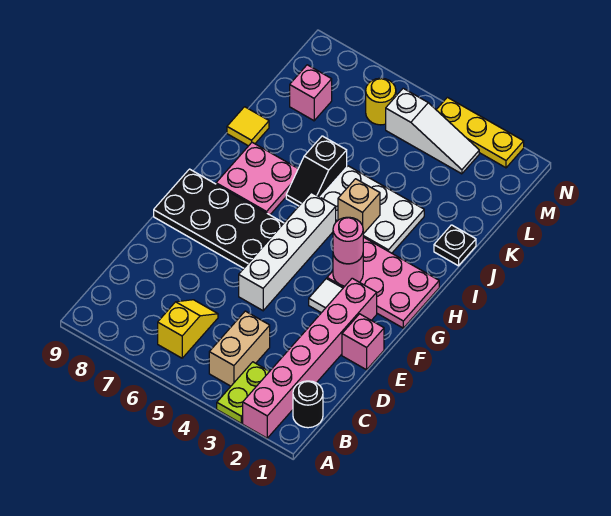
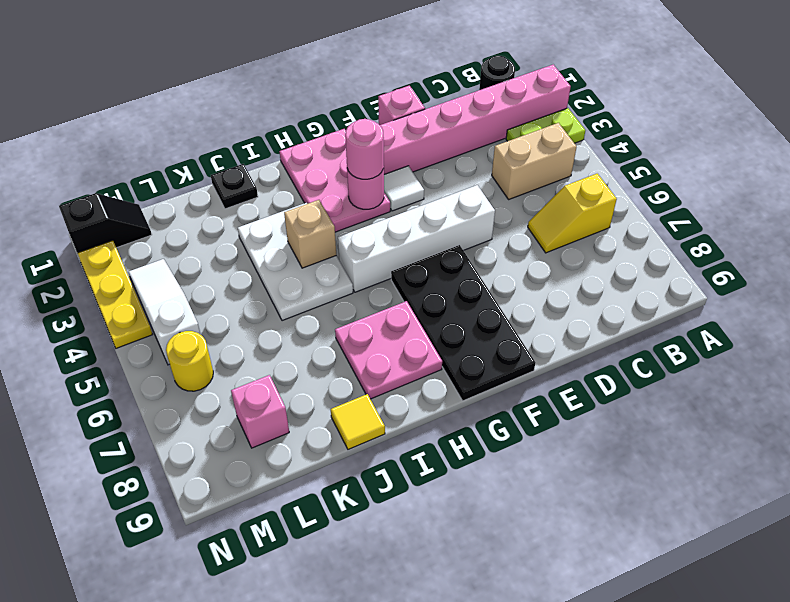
black slope I6:J6 level 1 top J -> black slope M1:N1 level 1 top N

